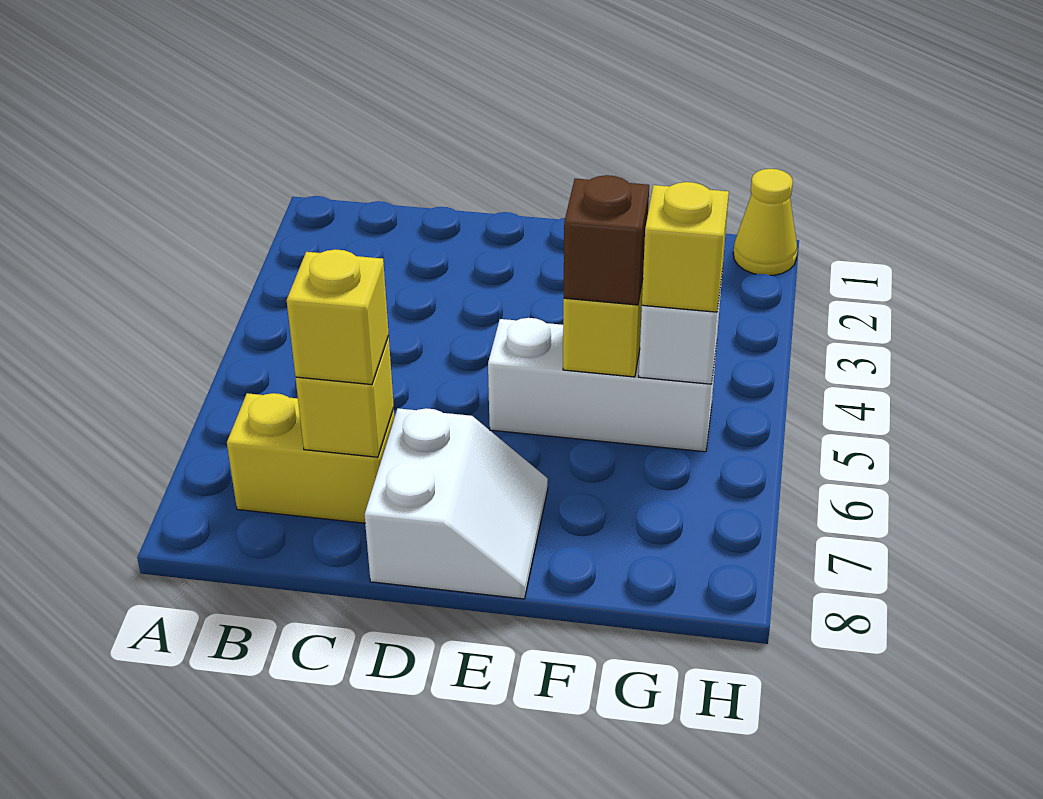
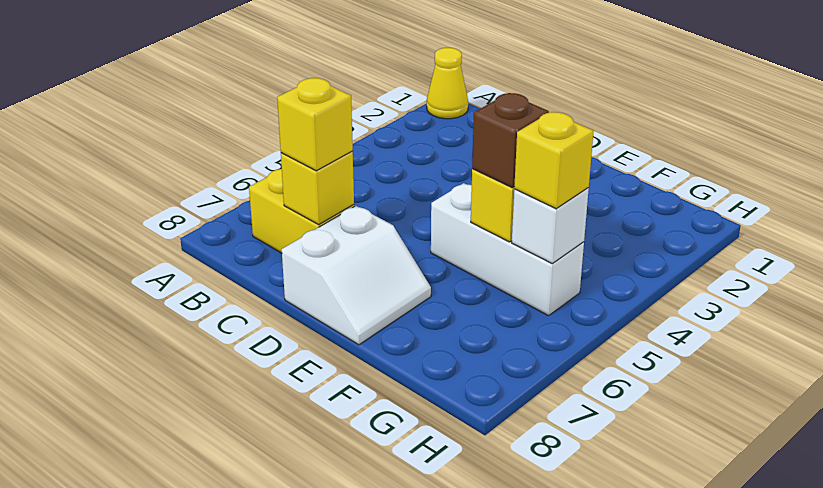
yellow cone H1 level 1 -> yellow cone A1 level 1

